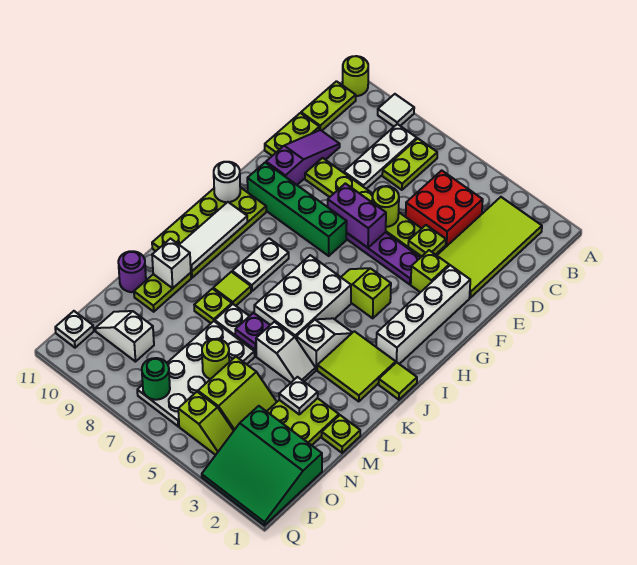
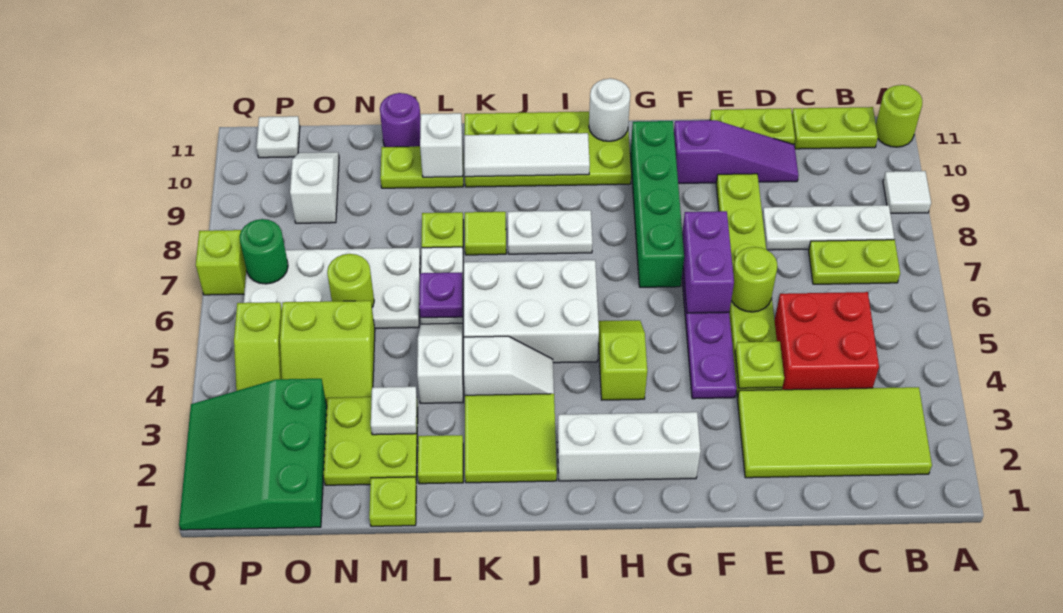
white brick F2:I2 level 1 -> white brick G2:I2 level 1
lime brick F3 level 1 -> lime brick Q7 level 1
lime tile J1 level 1 -> lime tile L2 level 1
white slope L4:L5 level 1 top 5 -> white slope L4:L5 level 1 top 4

